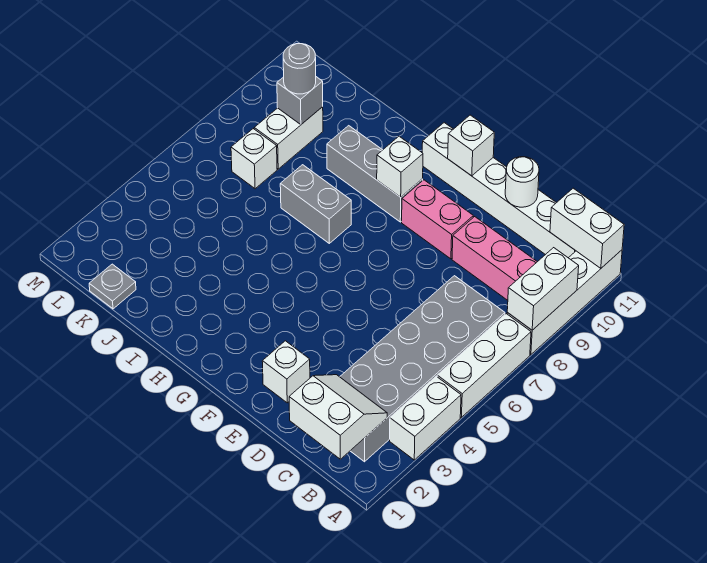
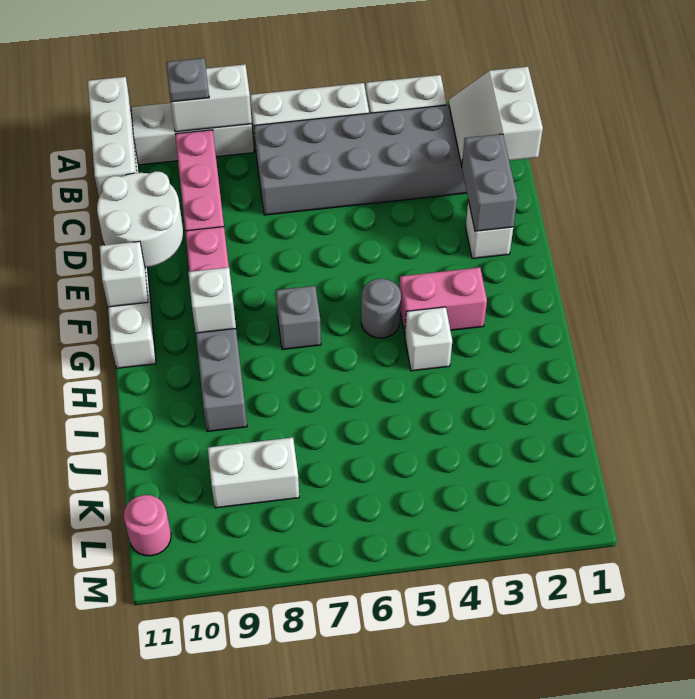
white brick A11:B11 level 2 -> white brick A11:C11 level 2
white round brick D11 level 2 -> white round brick D10:E11 level 2
none -> pink brick G3:G4 level 1
grey brick H7:I7 level 1 -> grey brick D2:E2 level 2
grey plate K1 level 1 -> grey plate A9 level 3
white brick K7 level 1 -> white brick H4 level 1
grey brick K9 level 2 -> grey brick G7 level 1
grey round brick K9 level 3 -> grey round brick G5 level 1
none -> pink round brick L11 level 1

